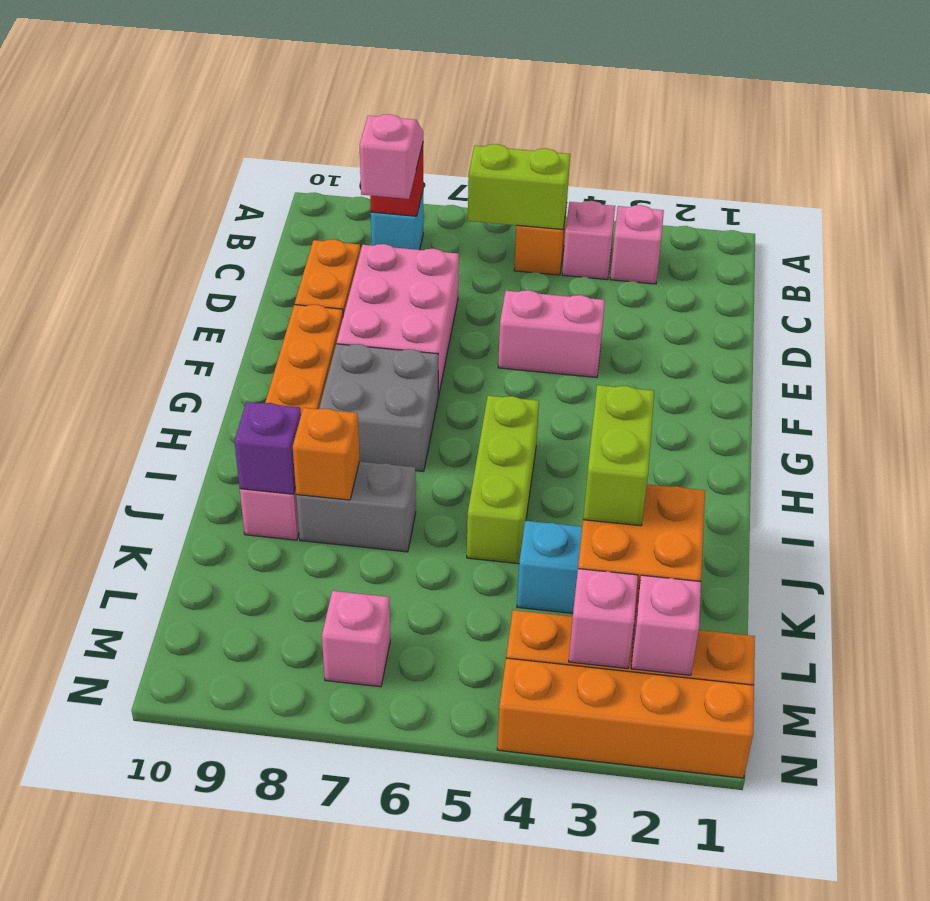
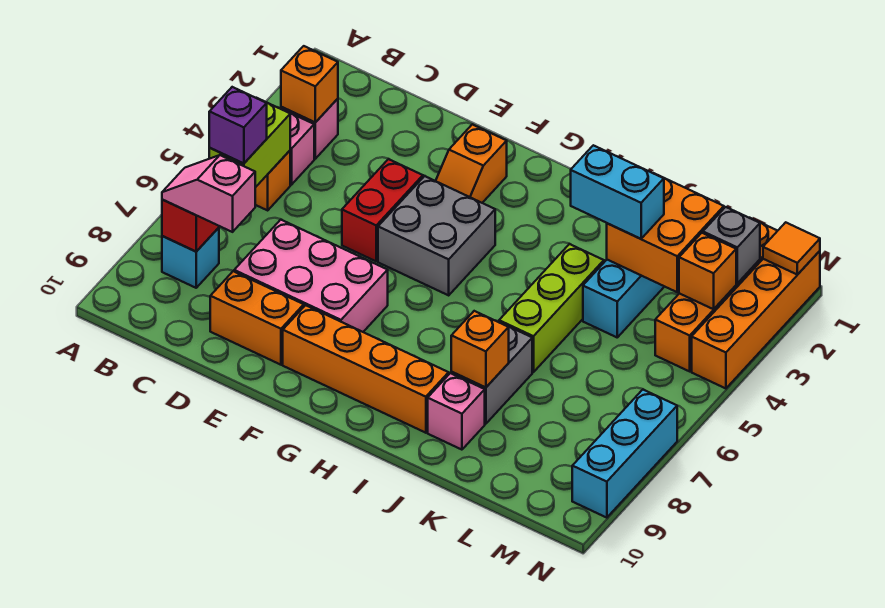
none -> orange brick B3 level 2
pink brick E4:E5 level 1 -> red brick E4:E5 level 1
none -> orange slope F2:F3 level 1 top 2
grey brick G7:H8 level 1 -> grey brick F4:G5 level 1
lime brick H5:J5 level 1 -> lime brick J4:J6 level 1
lime brick J3:K3 level 3 -> cyan brick J3:K3 level 3
purple brick J9 level 2 -> purple brick B6 level 3
pink brick M2 level 2 -> grey brick M2 level 2
pink brick M3 level 2 -> orange brick M3 level 2
pink brick M7 level 1 -> none
none -> orange tile N1 level 2
none -> cyan brick N7:N9 level 1

